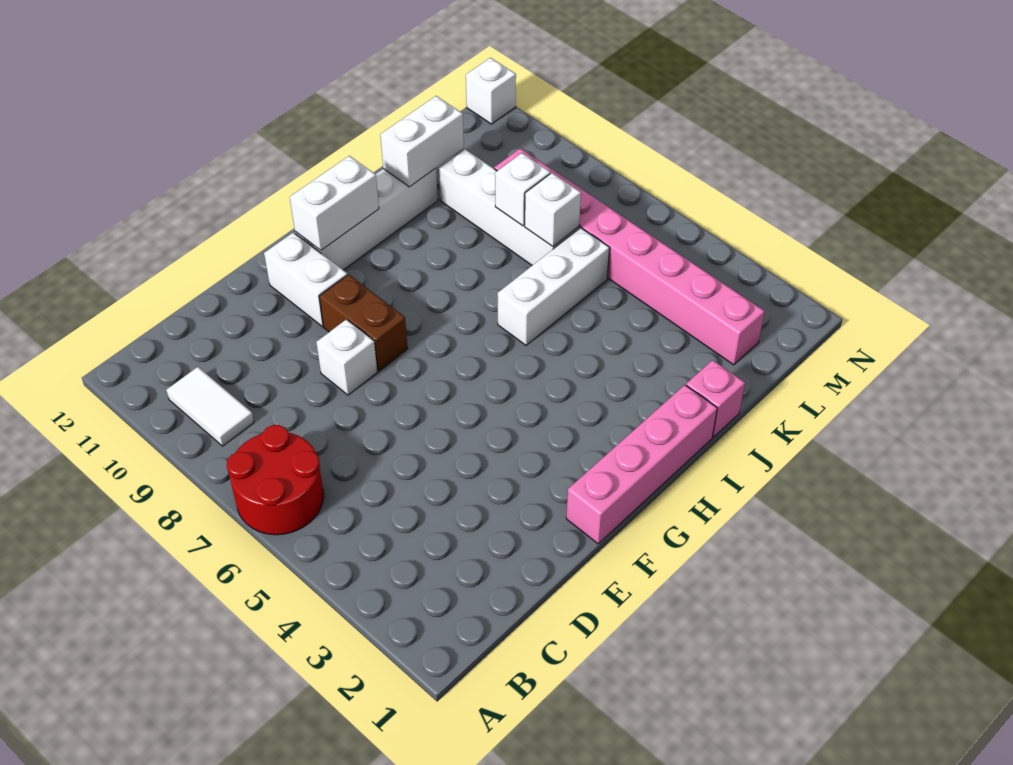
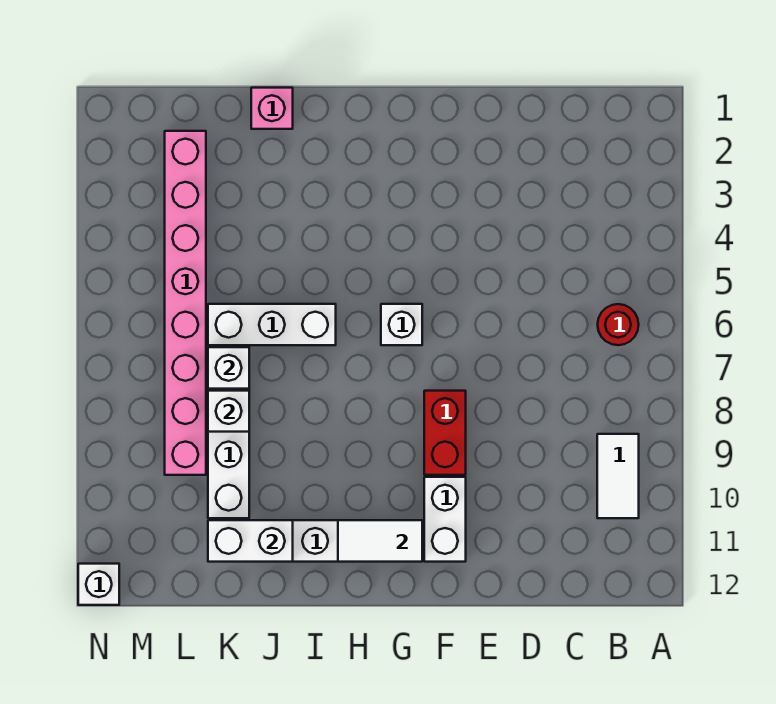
red round brick A6:B7 level 1 -> red round brick B6 level 1
white brick E8 level 1 -> white brick G6 level 1
pink brick F1:I1 level 1 -> none
brown brick F8:F9 level 1 -> red brick F8:F9 level 1
white brick G11:H11 level 2 -> white tile G11:H11 level 2

